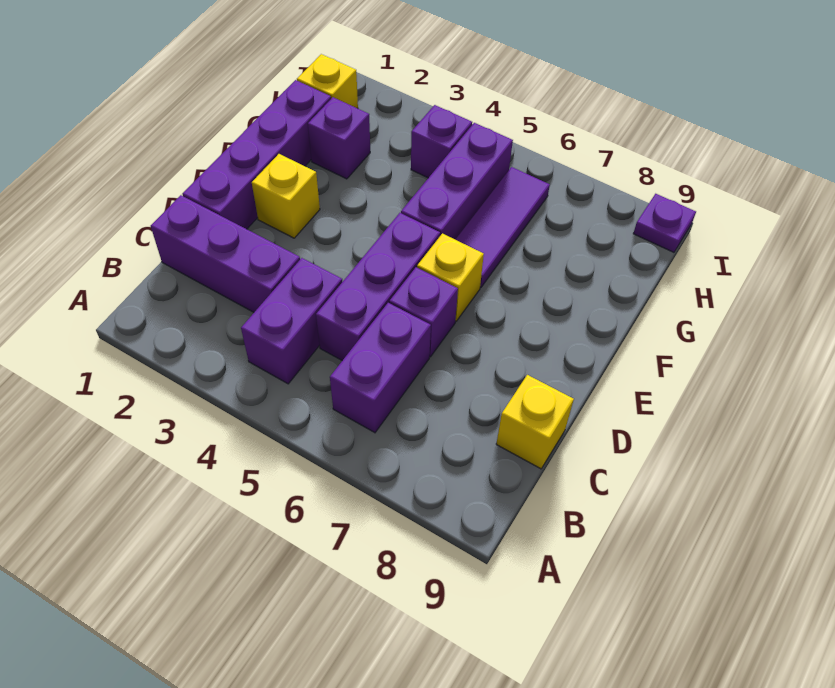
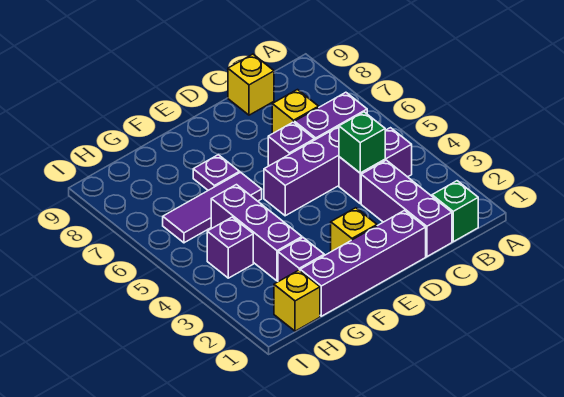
none -> green brick B1 level 1
none -> green brick C4 level 2
yellow brick E6 level 1 -> yellow brick C7 level 1
purple brick F5:H5 level 1 -> purple brick G3:G5 level 1
purple plate I9 level 1 -> purple plate F7 level 1

